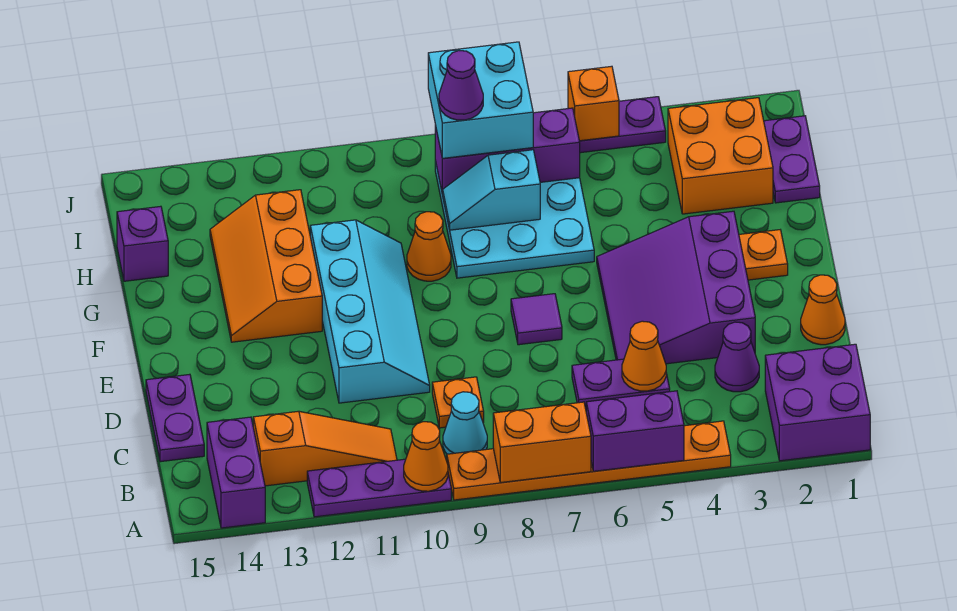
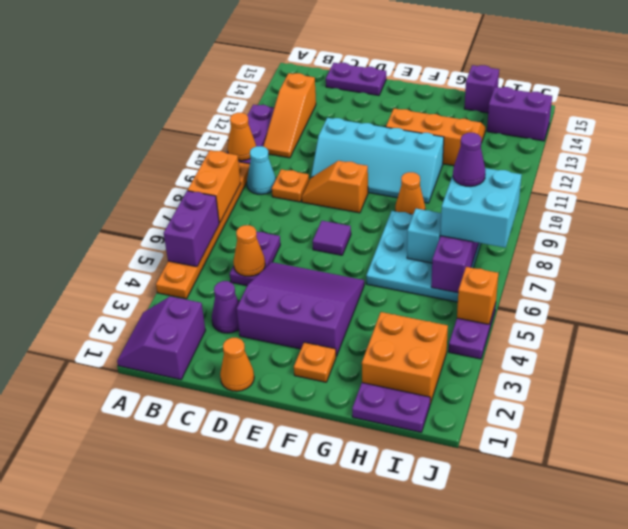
purple brick A1:B2 level 1 -> purple slope A1:B2 level 1 top B
purple brick A14:B14 level 1 -> purple brick I14:J14 level 1
none -> orange slope D9:E9 level 1 top E

